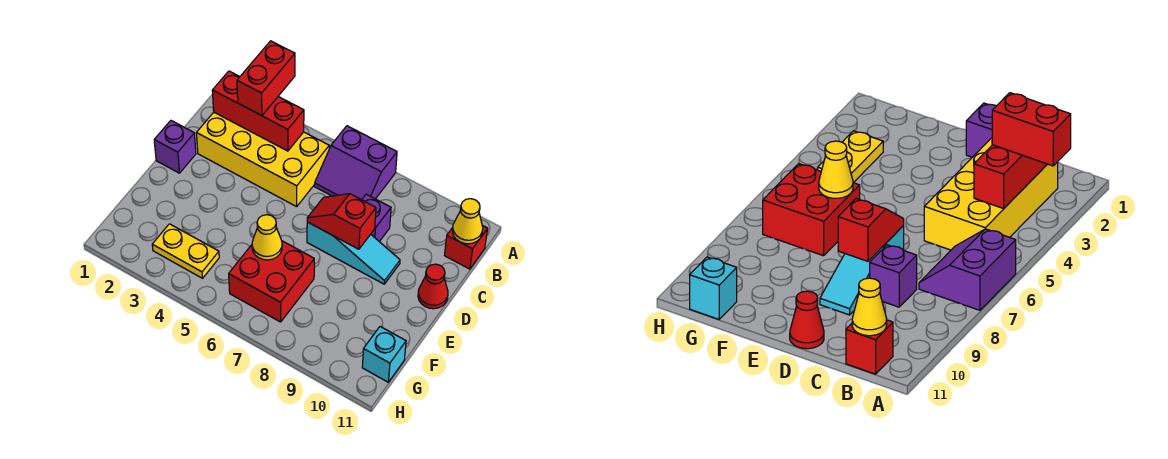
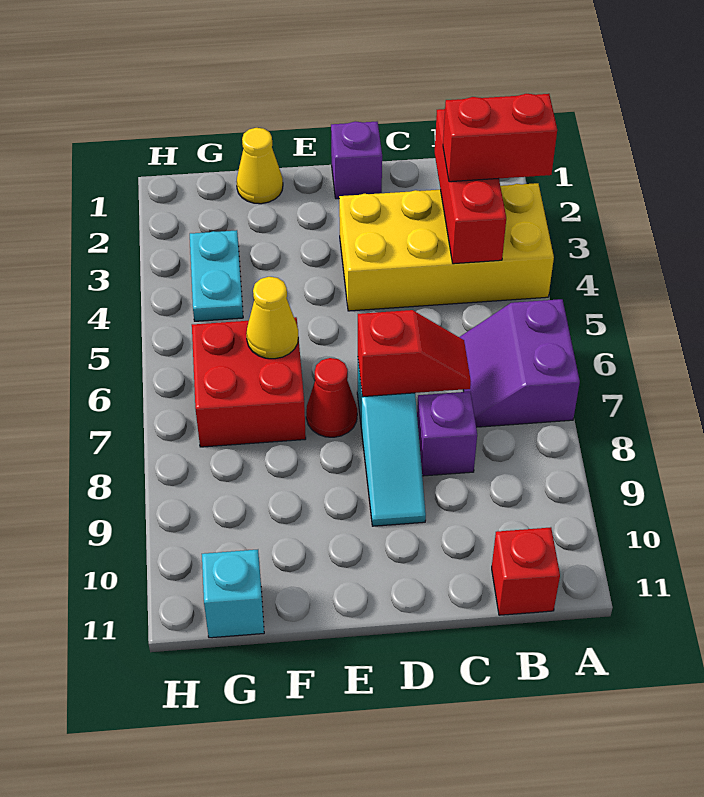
yellow brick B2:C5 level 1 -> yellow brick A3:D4 level 1
yellow cone B11 level 2 -> yellow cone F1 level 1
red slope D7:D8 level 2 top 8 -> red slope C7:D7 level 2 top D
red cone D11 level 1 -> red cone E7 level 1
yellow plate G3:G4 level 1 -> cyan plate G3:G4 level 1

